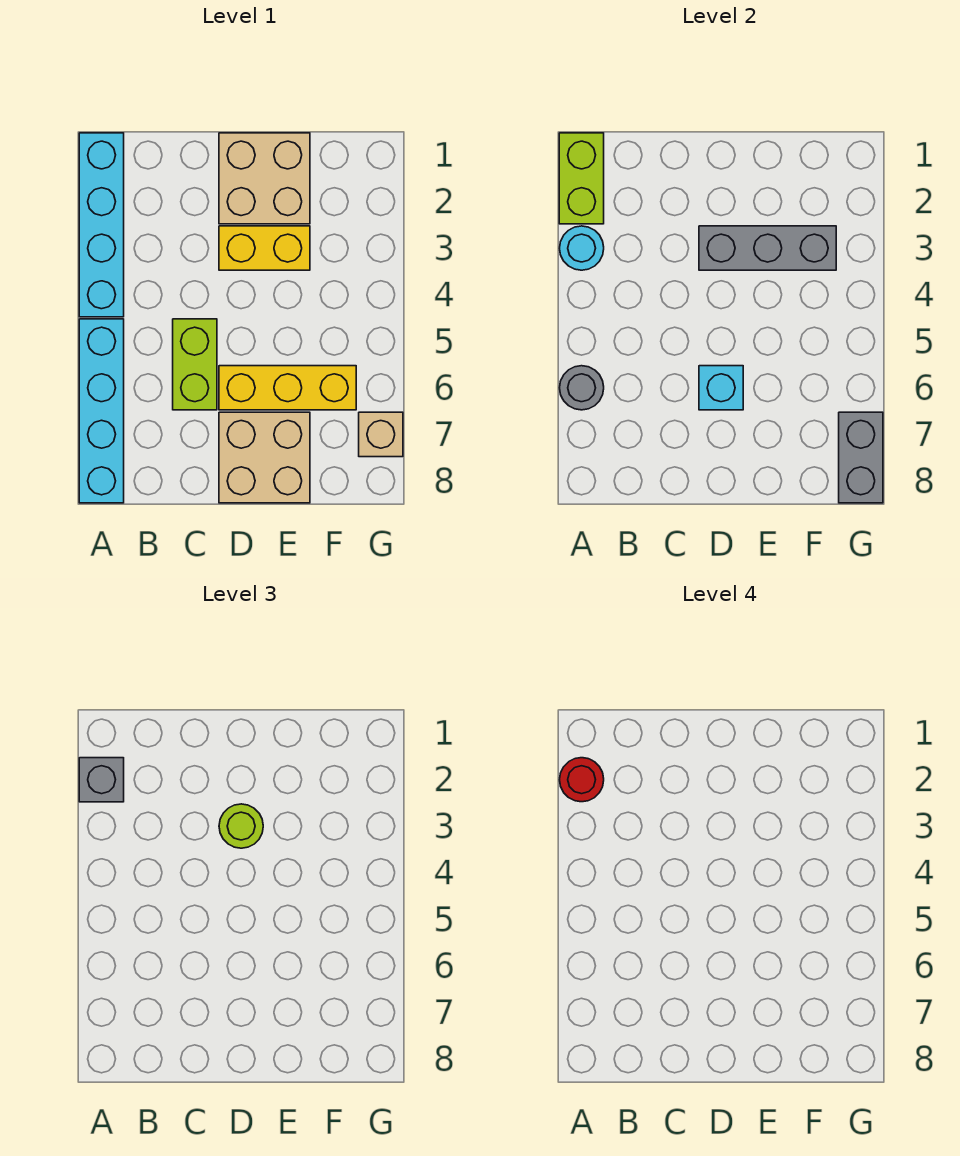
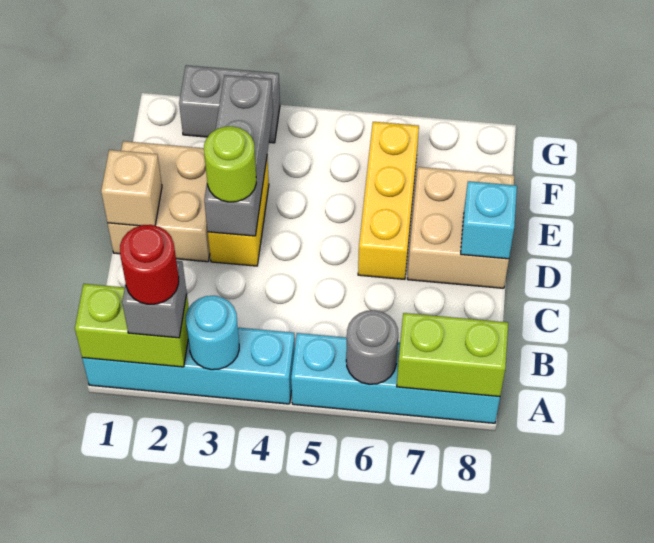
lime brick C5:C6 level 1 -> lime brick A7:A8 level 2
cyan brick D6 level 2 -> cyan brick D8 level 2
tan brick G7 level 1 -> tan brick D1 level 2
grey brick G7:G8 level 2 -> grey brick G2:G3 level 1

